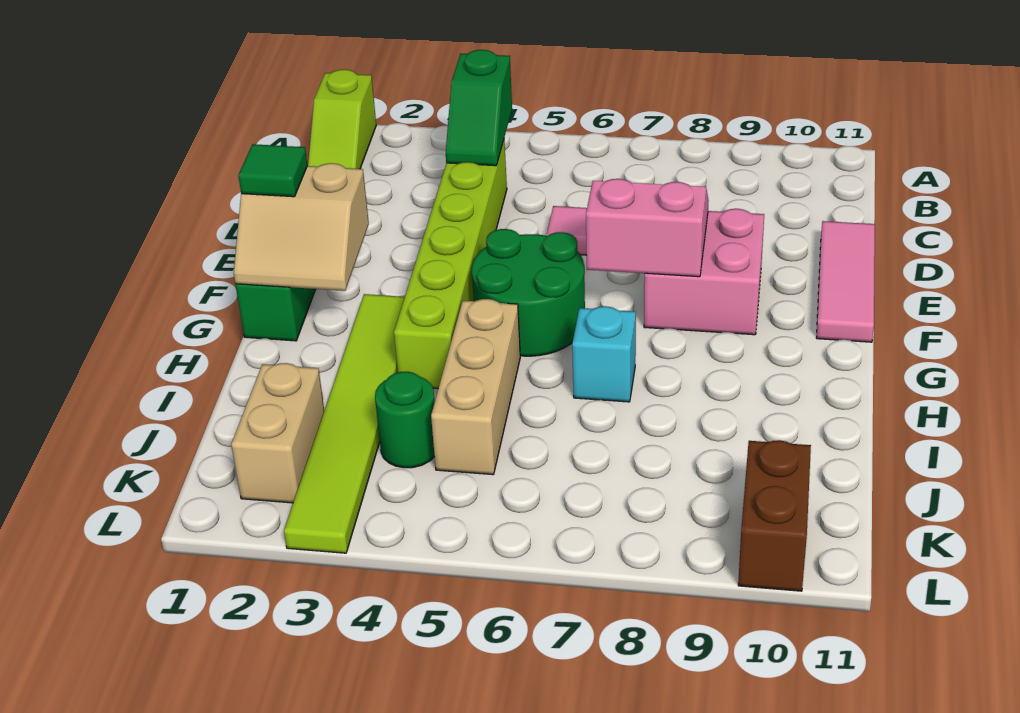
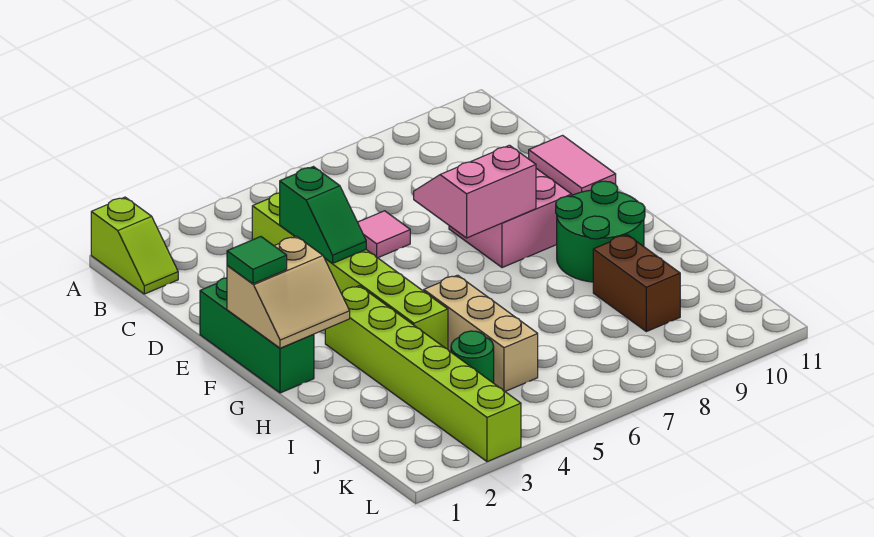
green slope B4:C4 level 2 top B -> green slope D4:E4 level 2 top D
pink tile D11:F11 level 1 -> pink tile D11:E11 level 1
green round brick F5:G6 level 1 -> green round brick G9:H10 level 1
lime tile G3:L3 level 1 -> lime brick G3:L3 level 1
cyan brick H7 level 1 -> none
tan brick J2:K2 level 1 -> none
brown brick K10:L10 level 1 -> brown brick I9:J9 level 1

